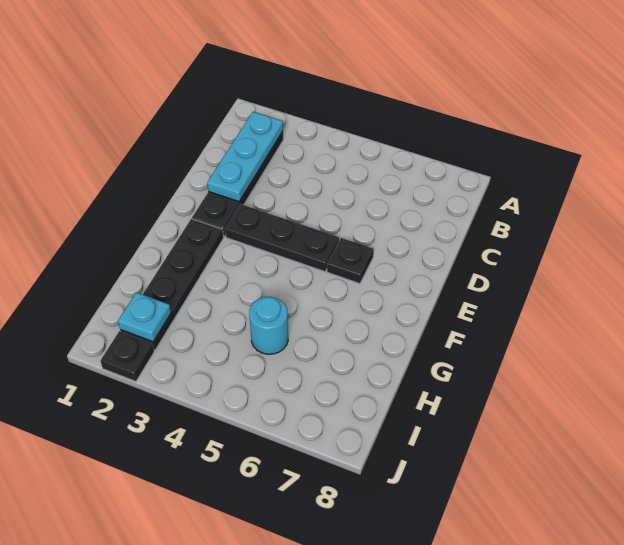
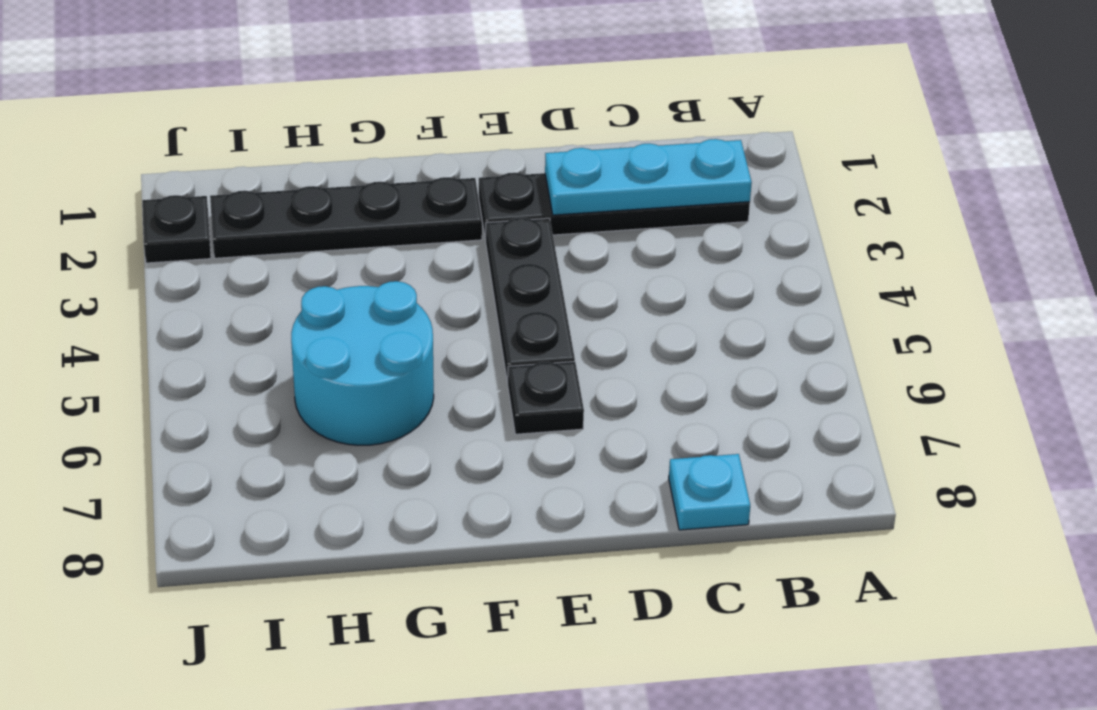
cyan round brick H5 level 1 -> cyan round brick G5:H6 level 1
cyan plate I2 level 2 -> cyan plate C8 level 1

